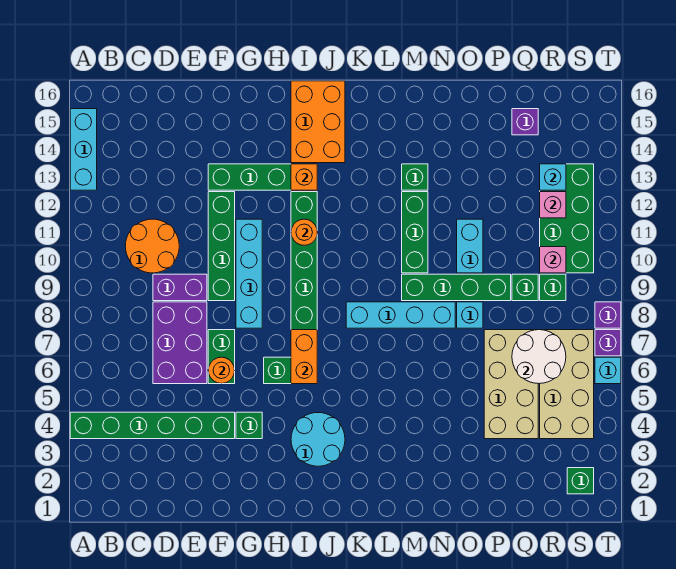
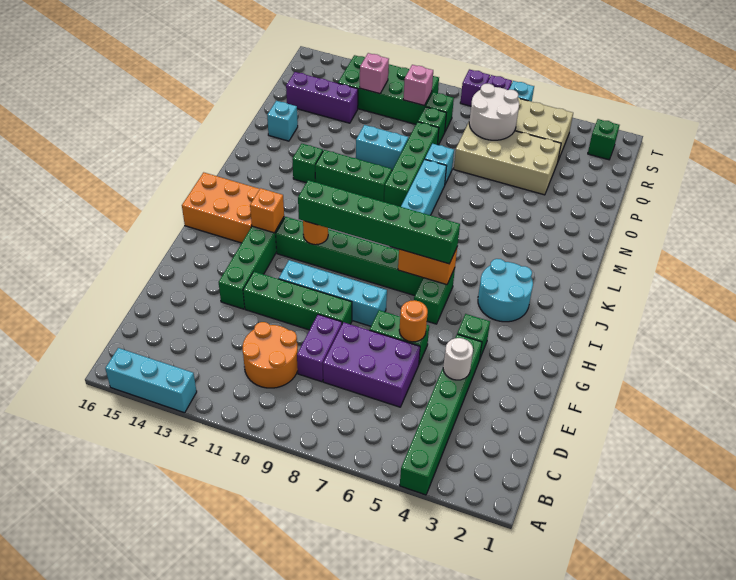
none -> white round brick E4 level 2
none -> green brick I6:I11 level 3
purple brick Q15 level 1 -> purple brick Q13:Q15 level 1
cyan brick R13 level 2 -> cyan brick O15 level 1

